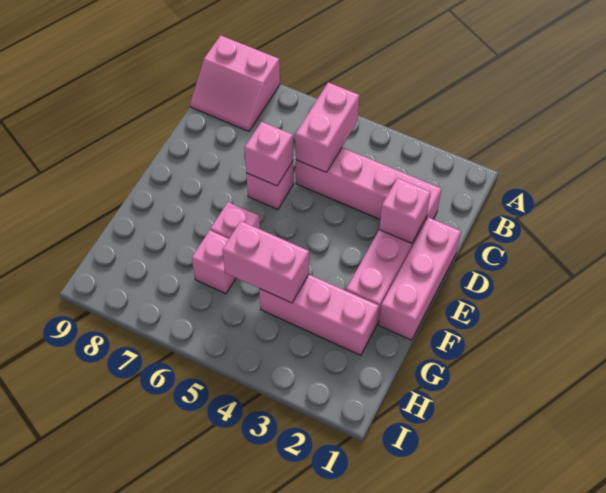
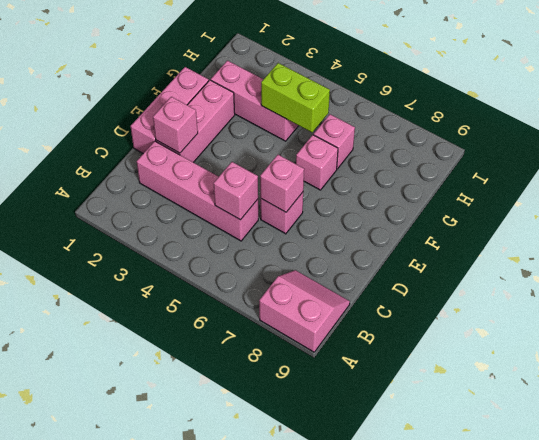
pink brick B5:C5 level 2 -> pink brick C5 level 2
pink brick G4:G5 level 2 -> lime brick G4:G5 level 2

